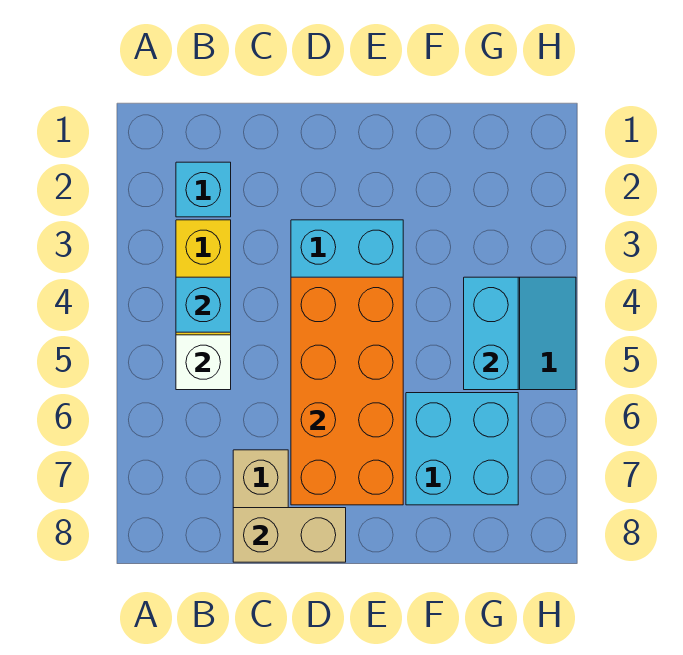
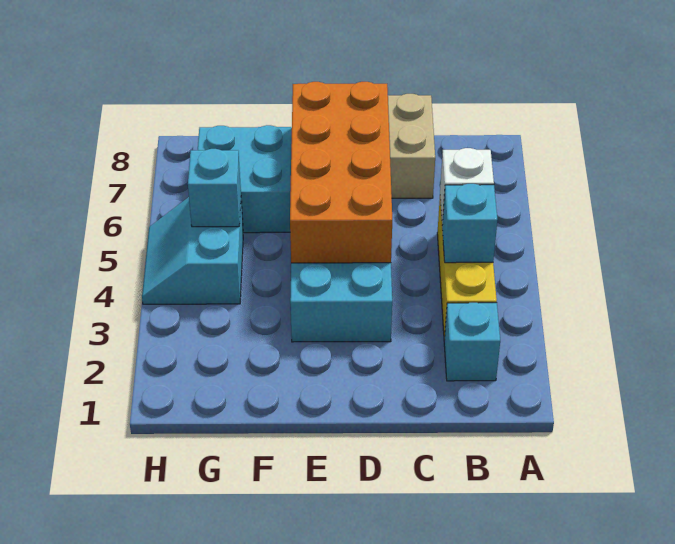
tan brick C8:D8 level 2 -> none
cyan brick G4:G5 level 2 -> cyan brick G5 level 2

